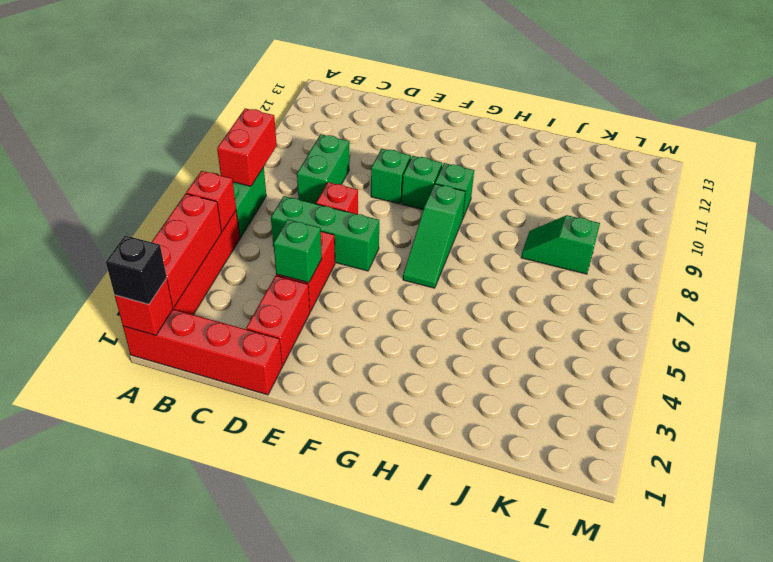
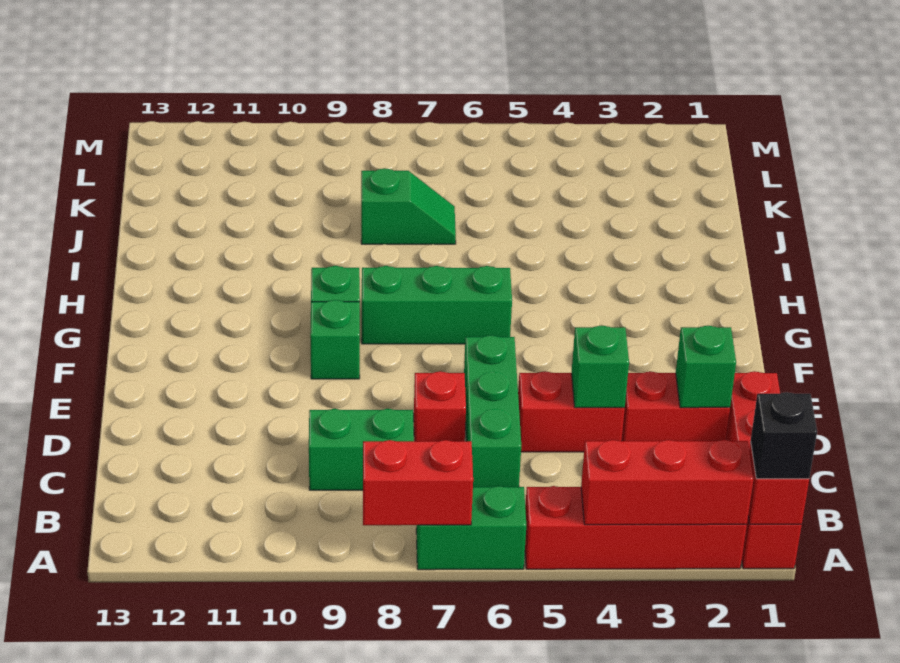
red brick A5 level 2 -> none
green brick E9 level 1 -> green brick D2 level 2
green slope G6:G8 level 1 top 8 -> green brick G6:G8 level 1
green slope J8:K8 level 1 top K -> green slope J7:J8 level 1 top 8

